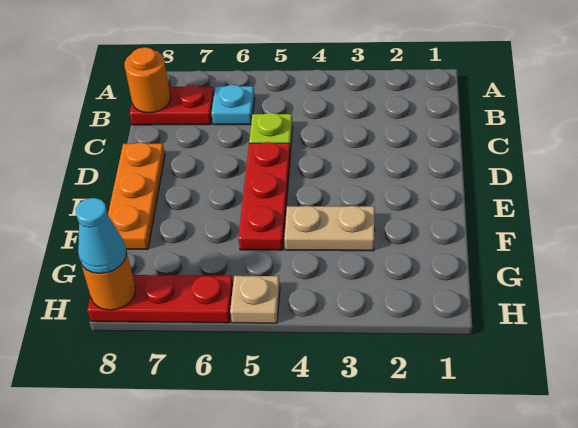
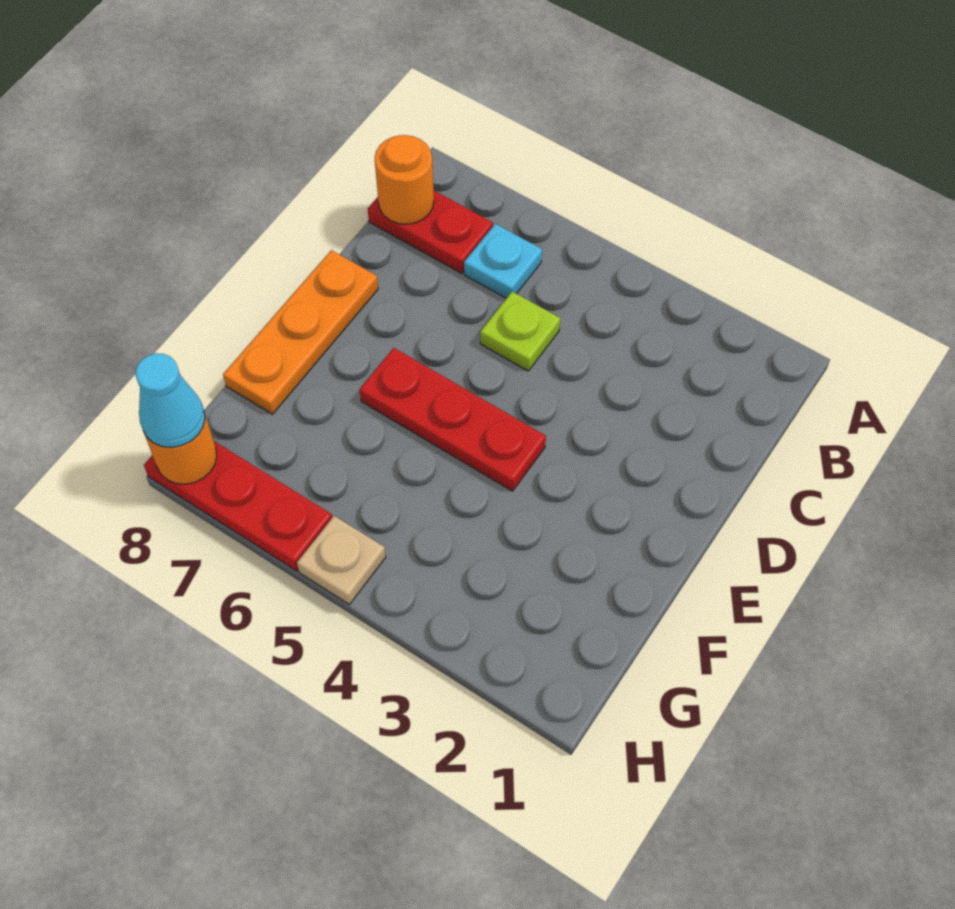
red plate D5:F5 level 1 -> red plate E4:E6 level 1
tan plate F3:F4 level 1 -> none

